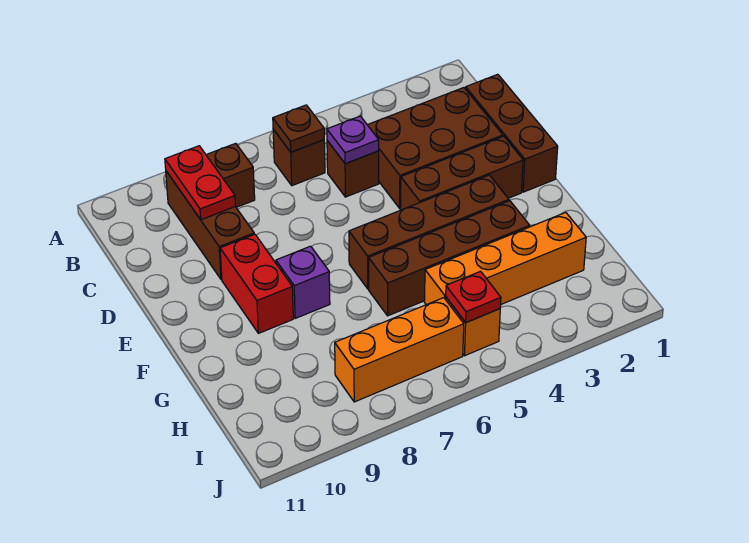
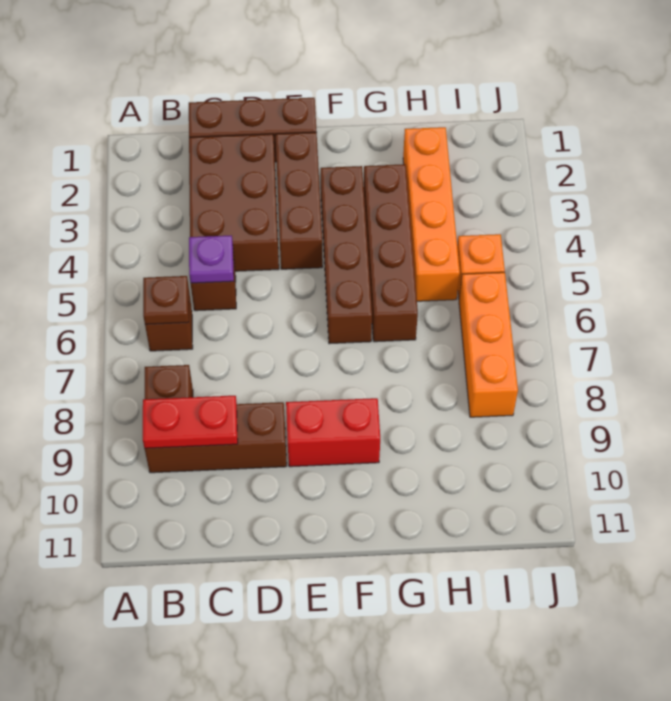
purple brick F8 level 1 -> none
red plate I5 level 2 -> none

